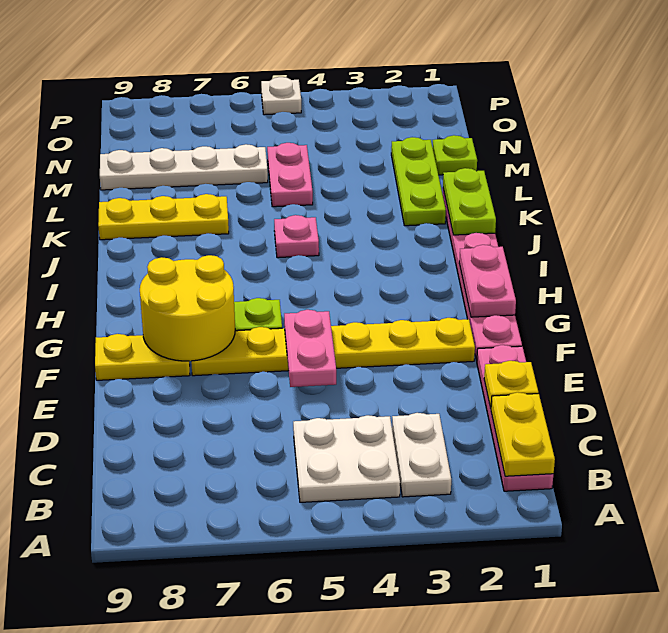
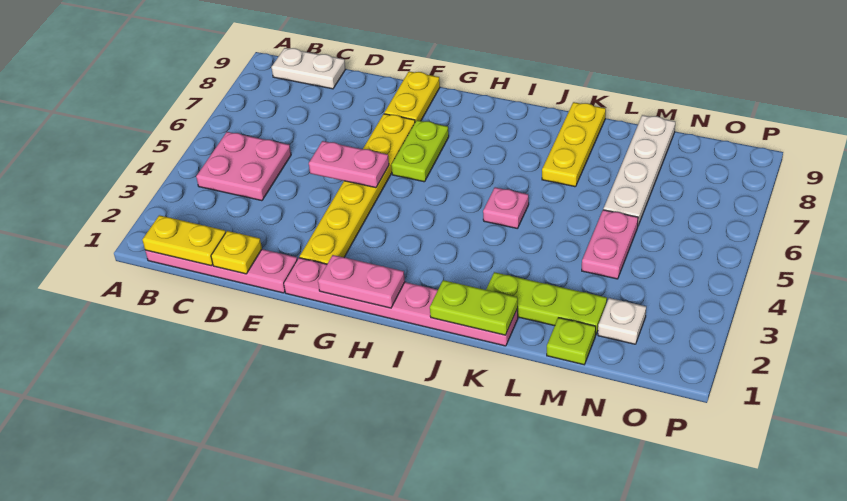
white plate B3:C3 level 1 -> white plate B9:C9 level 1
white plate B4:C5 level 1 -> pink plate B4:C5 level 1
yellow round brick F7:G8 level 2 -> none
pink plate L5:M5 level 1 -> pink plate M4:M5 level 1
white plate P5 level 1 -> white plate N2 level 1

